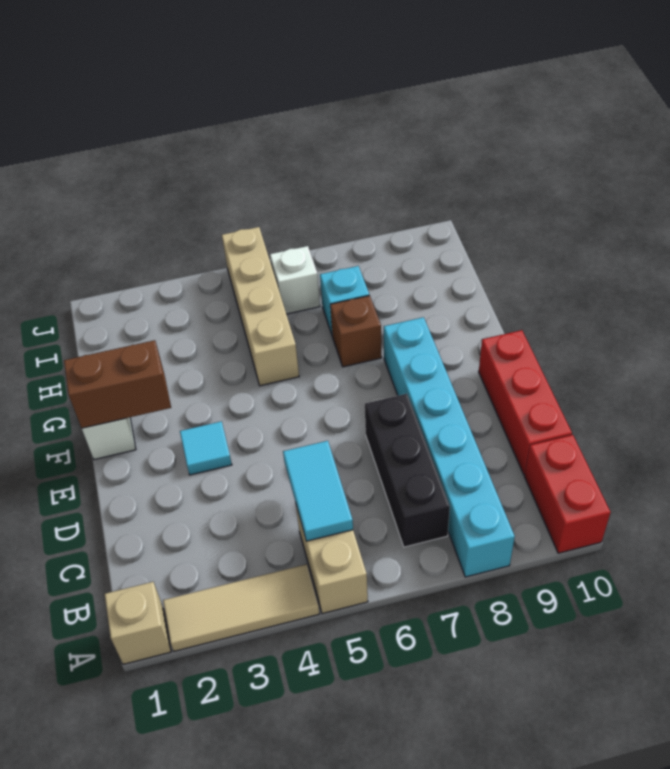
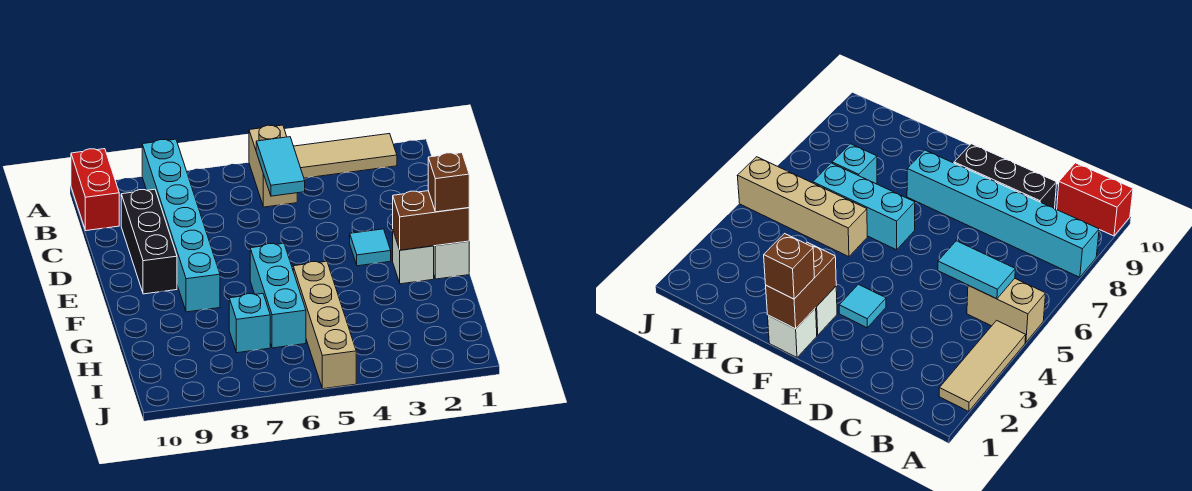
tan brick A1 level 1 -> none
black brick B7:D7 level 1 -> black brick C9:E9 level 1
red brick C10:E10 level 1 -> none
none -> cyan brick F6:H6 level 1
brown brick G7 level 1 -> brown brick F1 level 3
white brick I6 level 1 -> white brick F2 level 1

